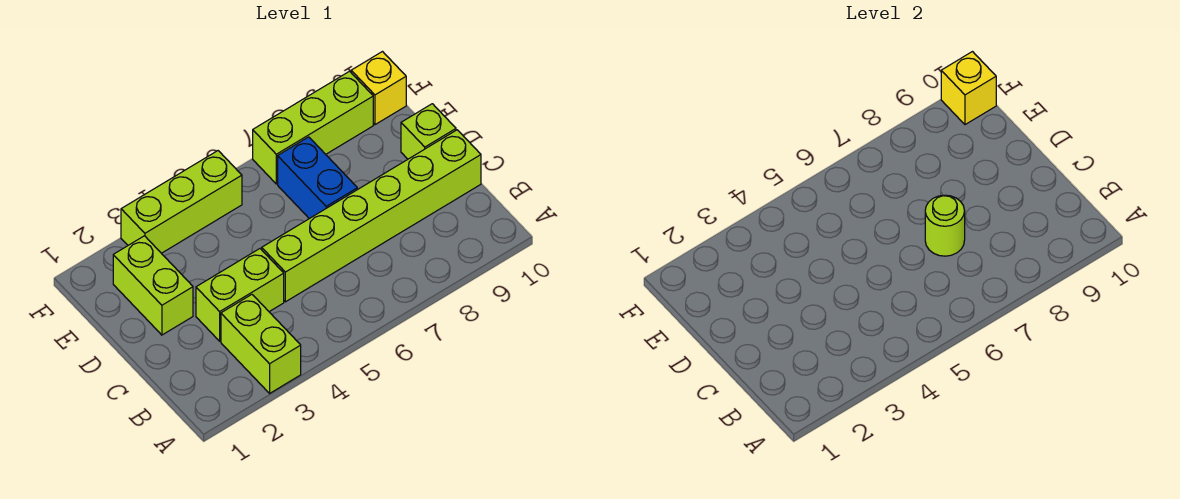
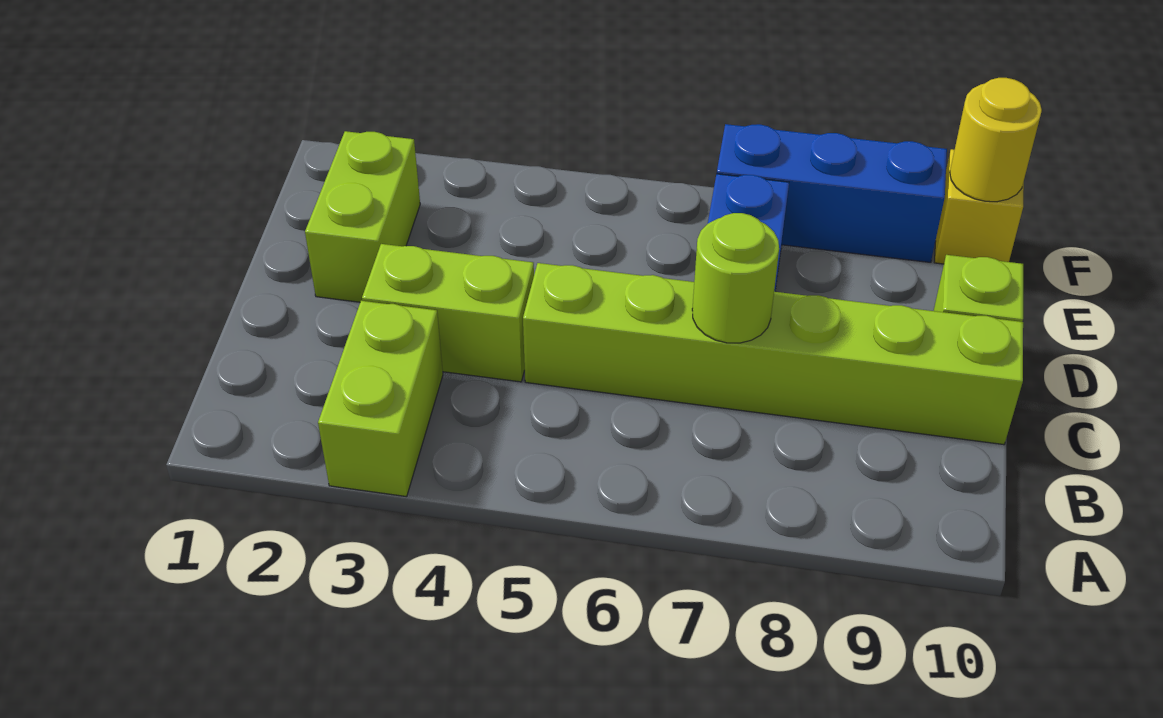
lime brick F3:F5 level 1 -> none
lime brick F7:F9 level 1 -> blue brick F7:F9 level 1
yellow brick F10 level 2 -> yellow round brick F10 level 2

